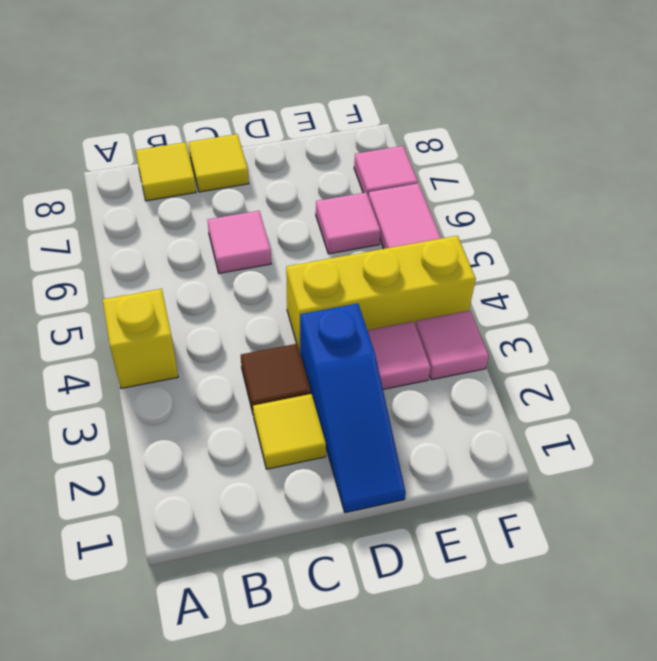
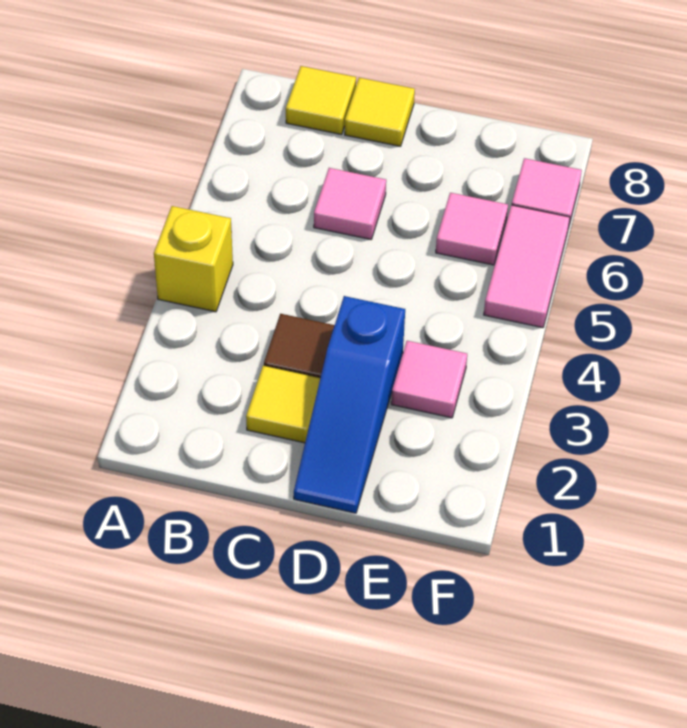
yellow brick D4:F4 level 1 -> none
pink tile F3 level 1 -> none

